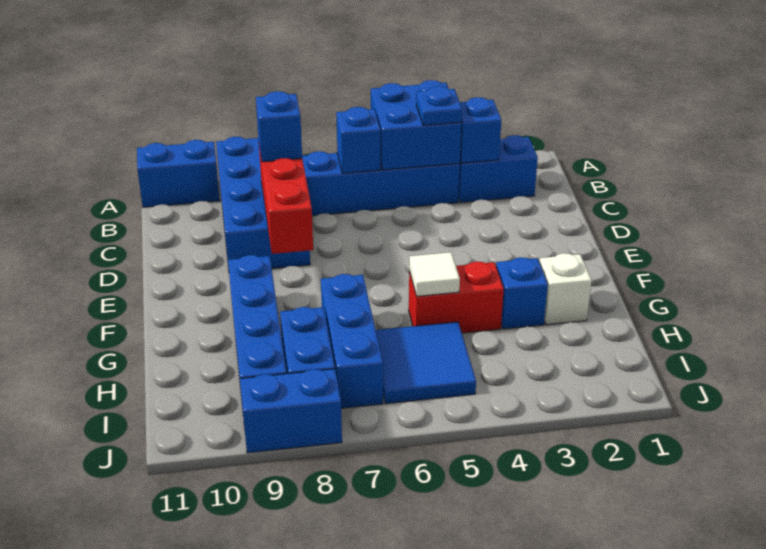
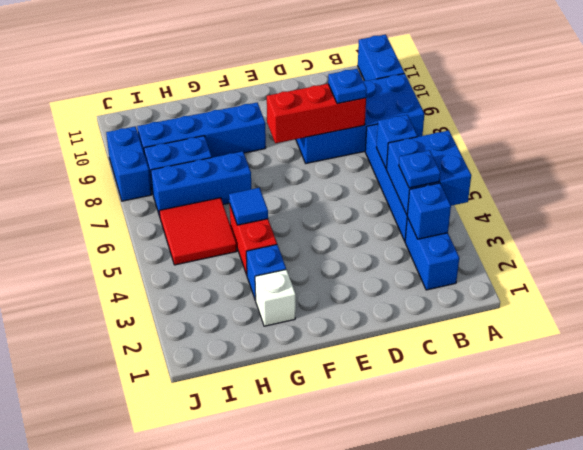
blue brick C8 level 3 -> blue plate C8 level 3
white tile G5 level 2 -> blue tile G5 level 2
blue tile H5:I6 level 1 -> red tile H5:I6 level 1

